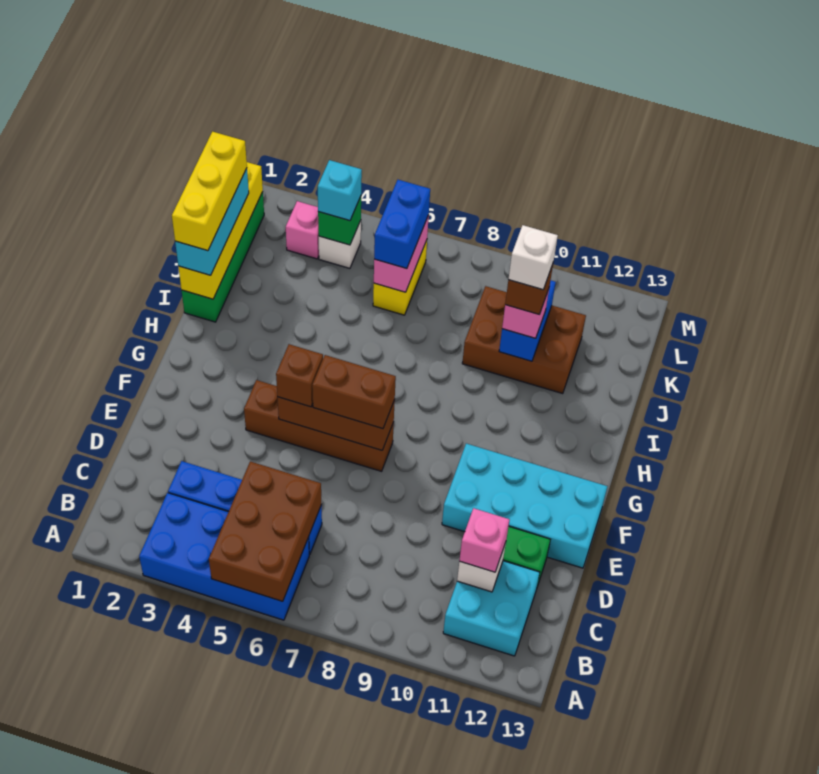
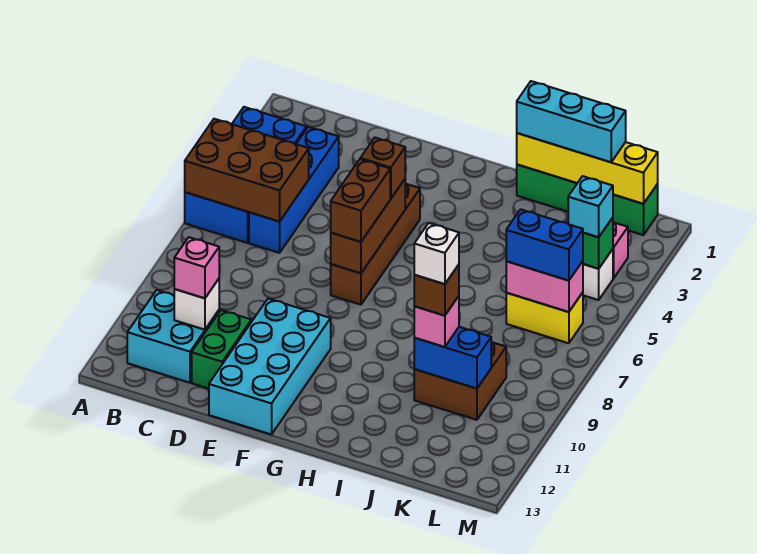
yellow brick I1:K1 level 4 -> none
brown brick J9:K11 level 1 -> brown brick J9:K10 level 1

